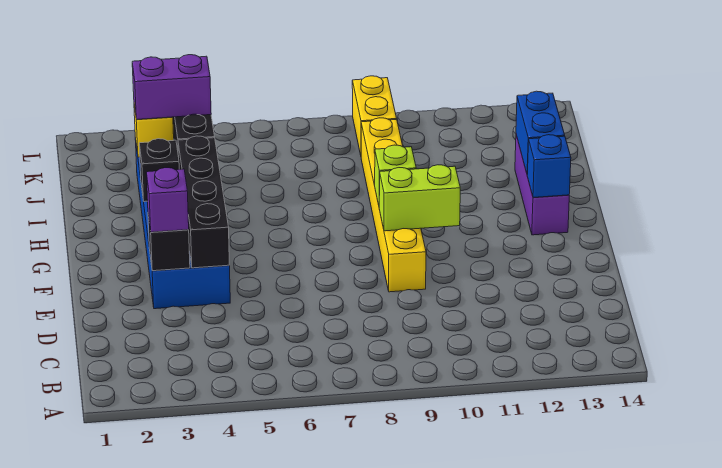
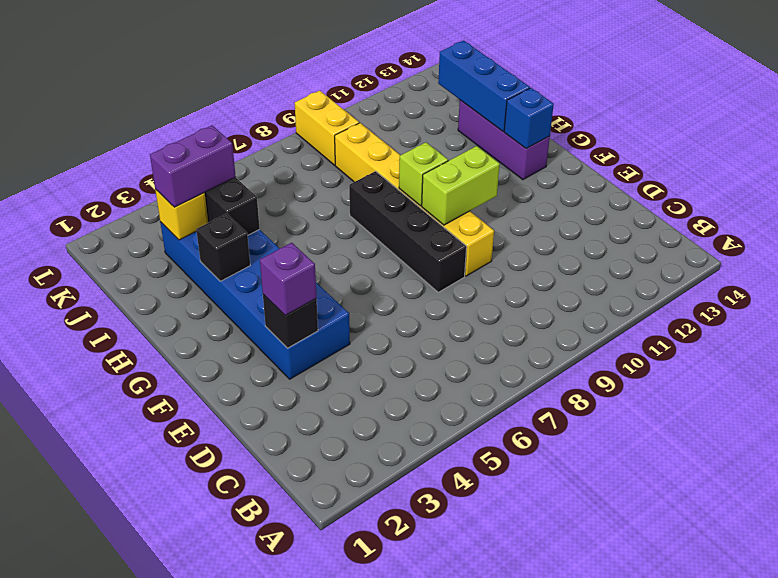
black brick E4:H4 level 2 -> black brick E8:H8 level 1
blue brick H13:I13 level 2 -> blue brick H13:J13 level 2

